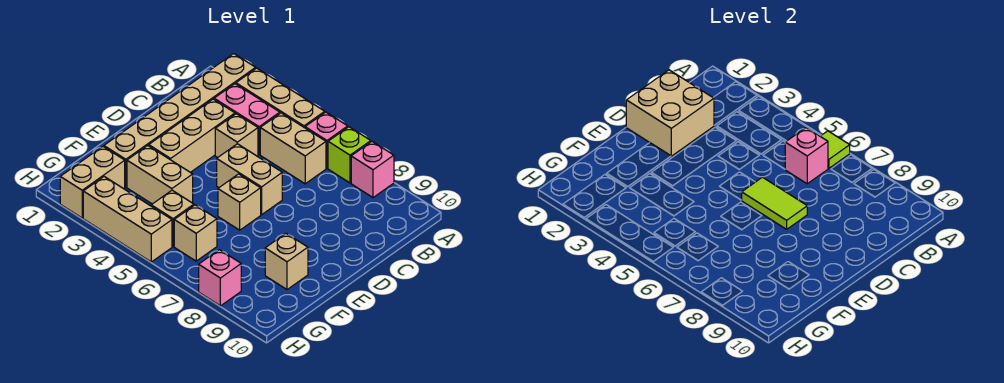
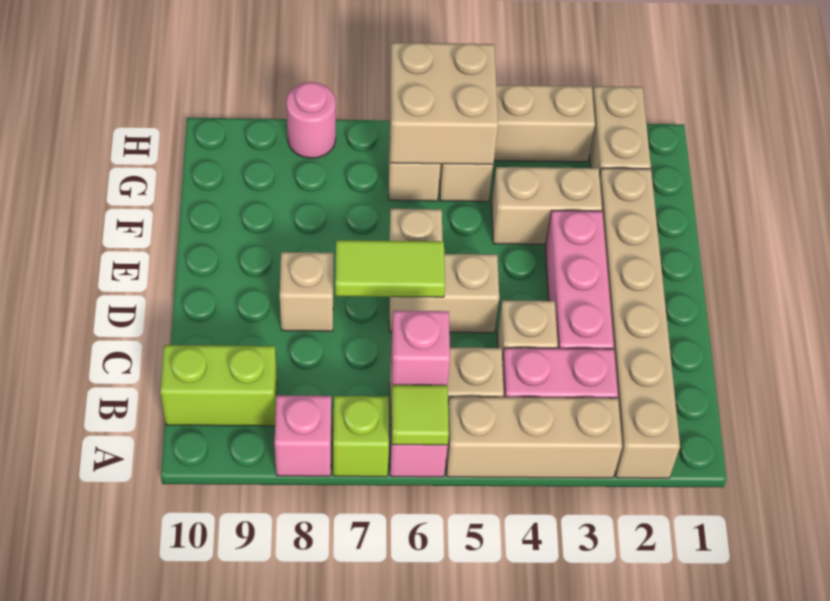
none -> lime brick B9:B10 level 1
tan brick C1:D2 level 2 -> tan brick G5:H6 level 2
tan brick C3:E3 level 1 -> pink brick C3:E3 level 1
tan brick F9 level 1 -> tan brick D8 level 1
pink brick H8 level 1 -> pink round brick H8 level 1

